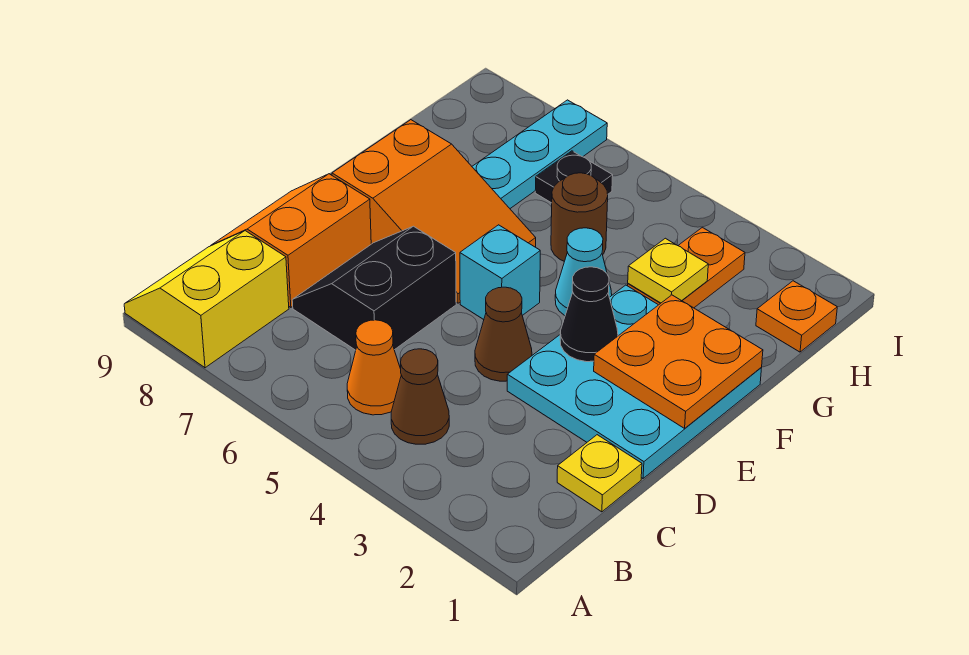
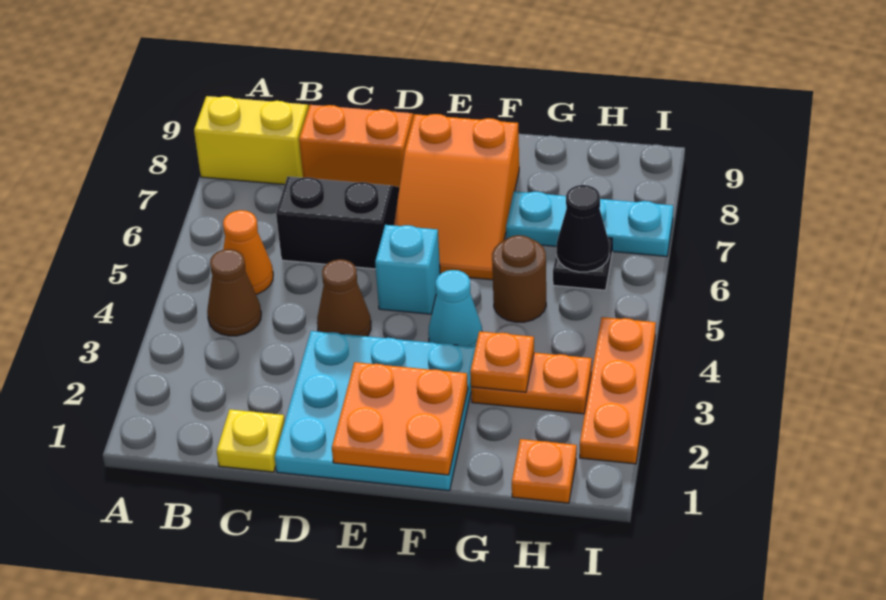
black cone E3 level 2 -> black cone H6 level 2
yellow plate G3 level 2 -> orange plate G3 level 2
none -> orange plate I2:I4 level 1

